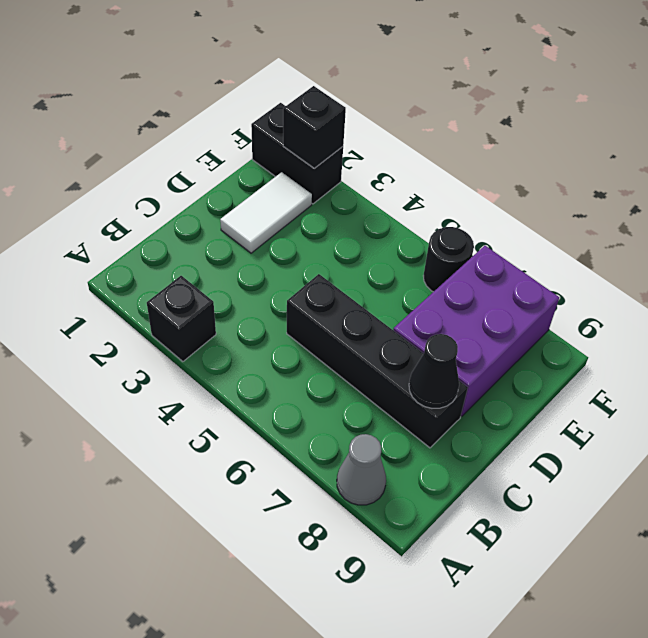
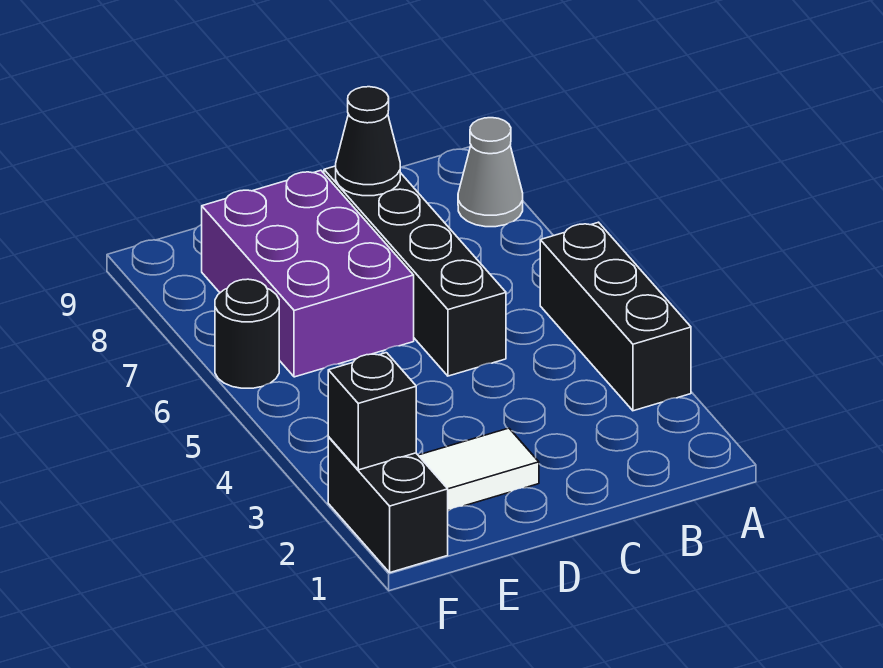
black brick A3 level 1 -> black brick A3:A5 level 1
purple brick D7:F8 level 1 -> purple brick D6:E8 level 1

